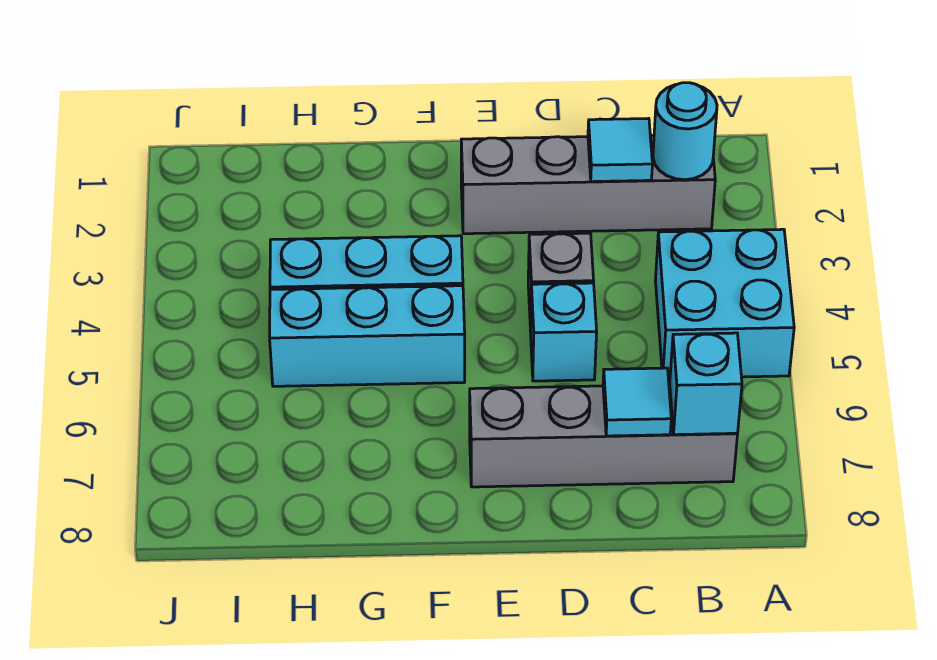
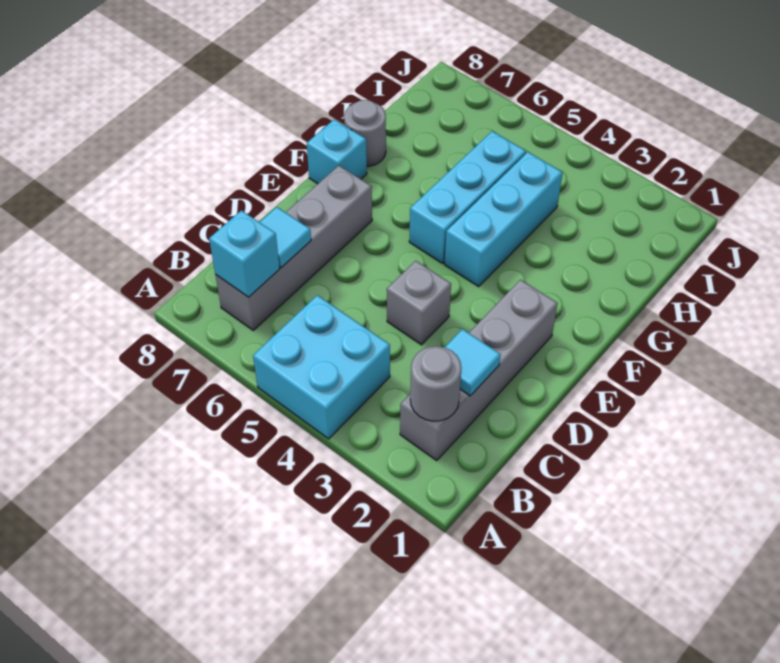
cyan round brick B2 level 2 -> grey round brick B2 level 2
cyan brick D5 level 1 -> cyan brick F8 level 1
none -> grey round brick G8 level 1

